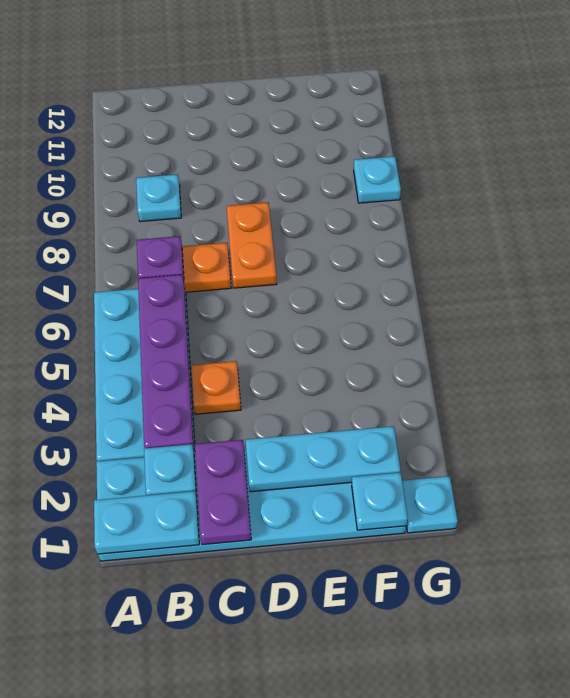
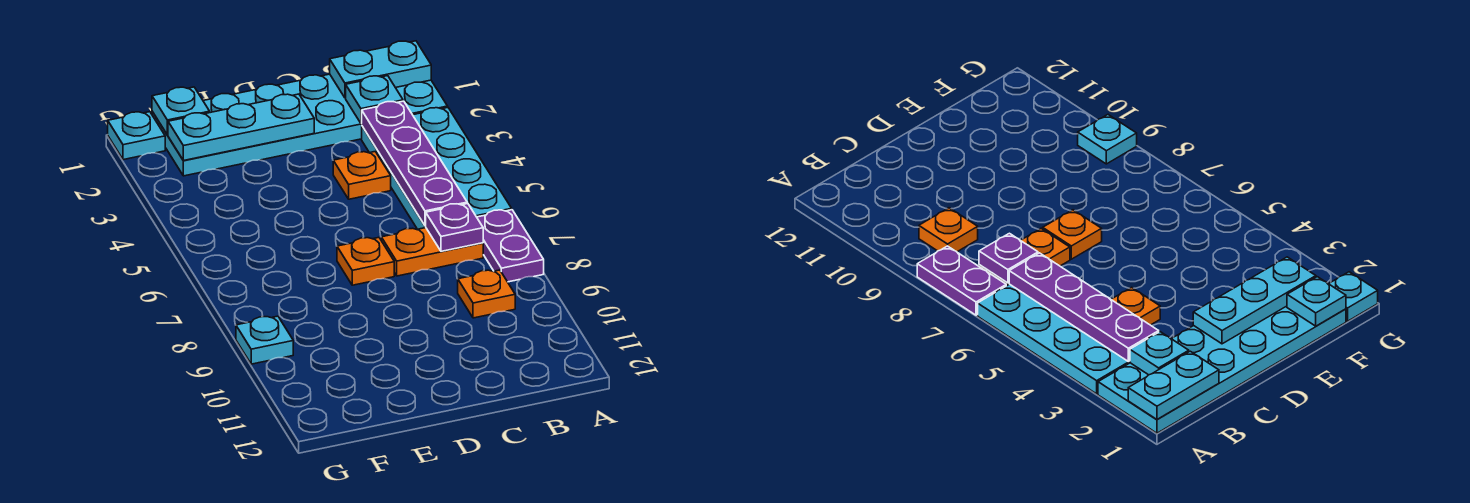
cyan plate B9 level 1 -> orange plate B9 level 1
purple plate C1:C2 level 2 -> purple plate A7:A8 level 1
orange plate D7:D8 level 1 -> orange plate D7 level 1

